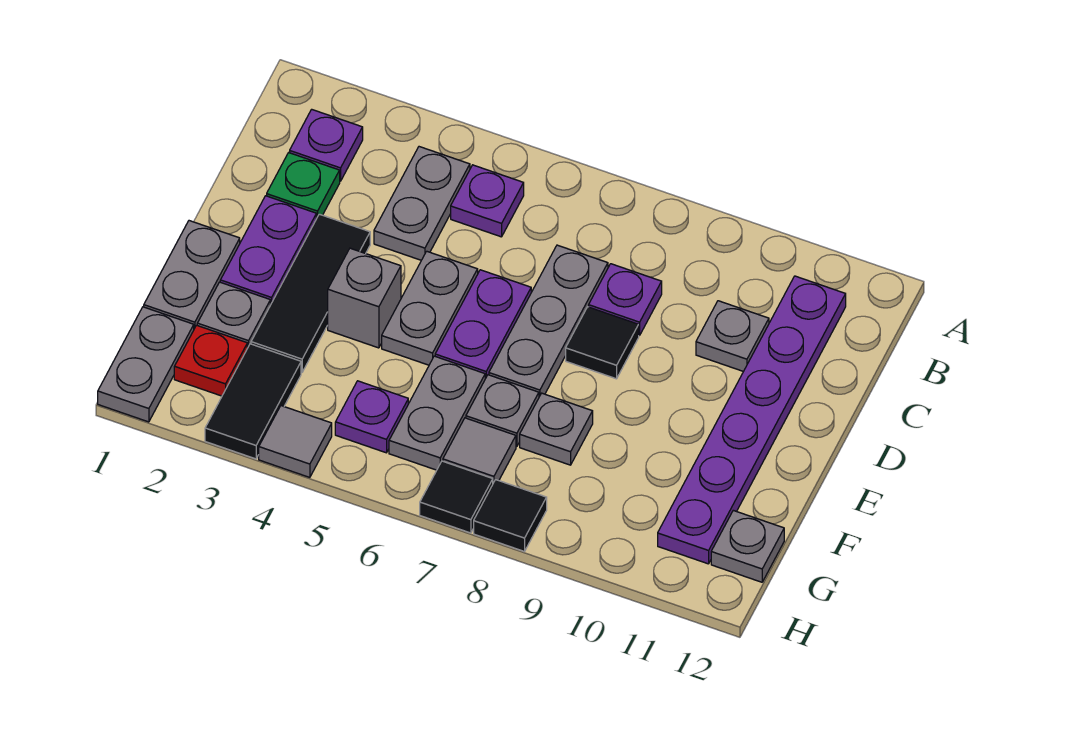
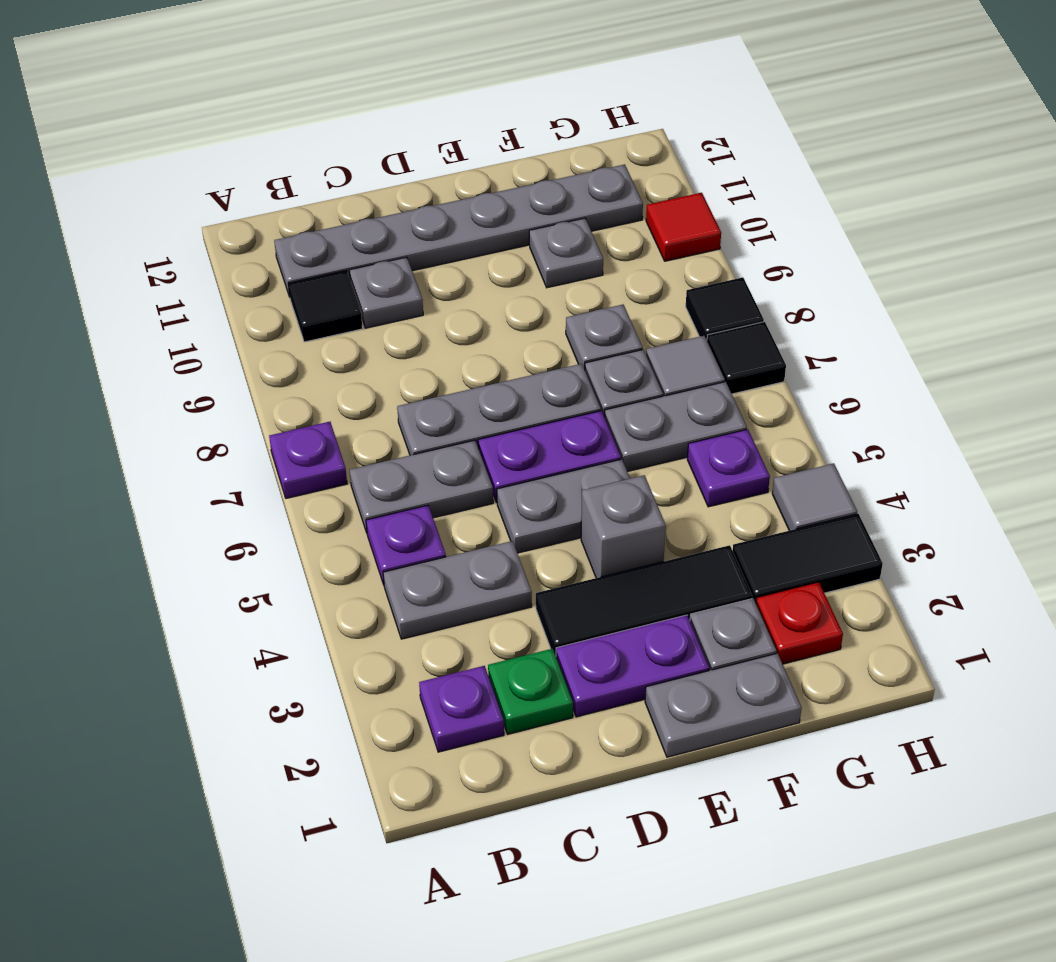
purple plate B11:G11 level 1 -> grey plate B11:G11 level 1
purple plate C8 level 1 -> purple plate A7 level 1
black tile D8 level 1 -> black tile B10 level 1
grey plate G1:H1 level 1 -> grey plate B6:C6 level 1
grey plate G12 level 1 -> grey plate F10 level 1
none -> red tile H10 level 1

